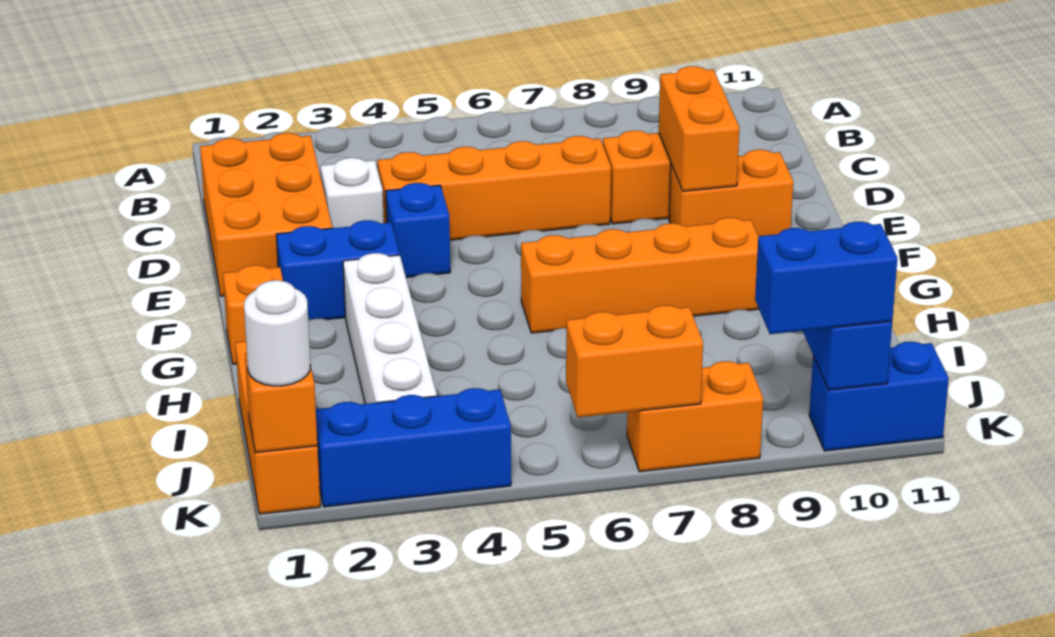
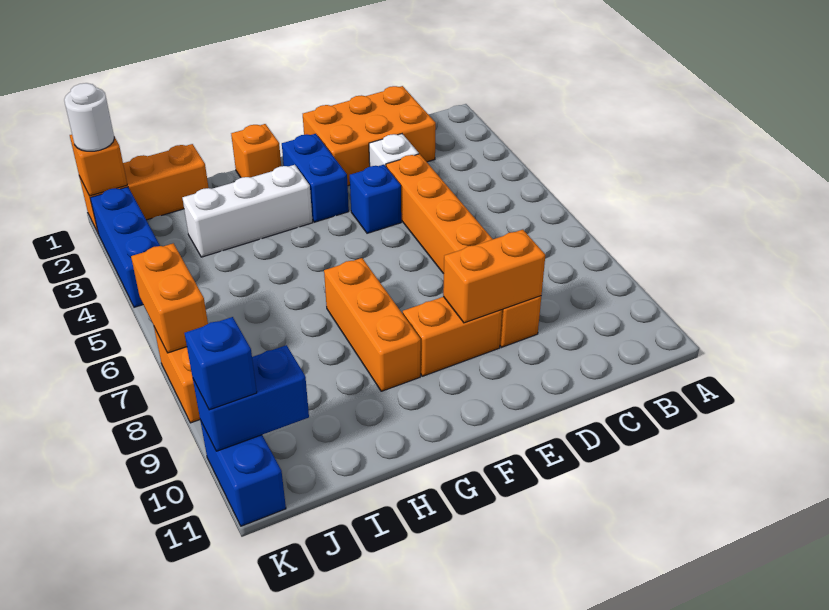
orange brick E9:E10 level 1 -> orange brick E9:F9 level 1
white brick G3:J3 level 1 -> white brick G3:I3 level 1
orange brick G6:G9 level 1 -> orange brick G7:G9 level 1
blue brick K9:K10 level 3 -> blue brick K10 level 3

